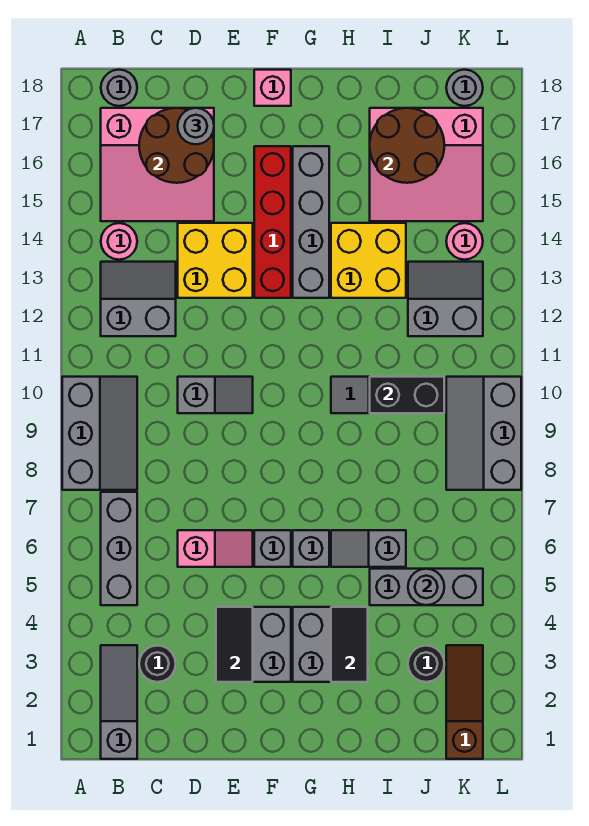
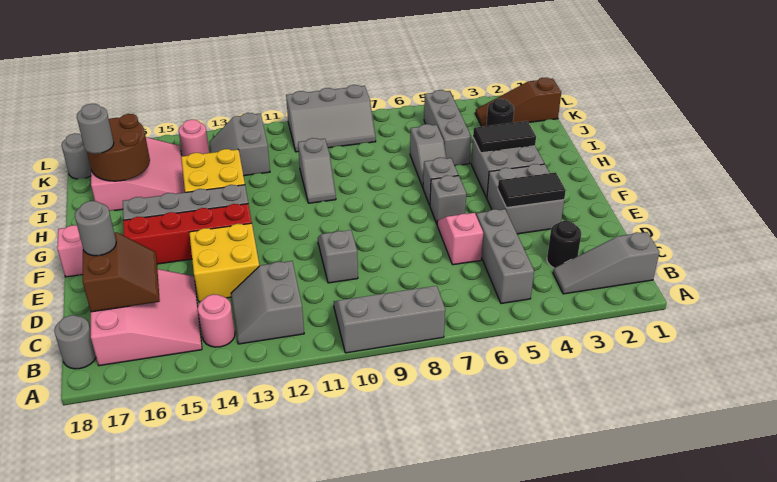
grey brick B5:B7 level 1 -> grey brick B5:D5 level 1
brown round brick C16:D17 level 2 -> brown slope C16:D17 level 2 top 17
black brick I10:J10 level 2 -> none
grey round brick J5 level 2 -> grey round brick I17 level 3

